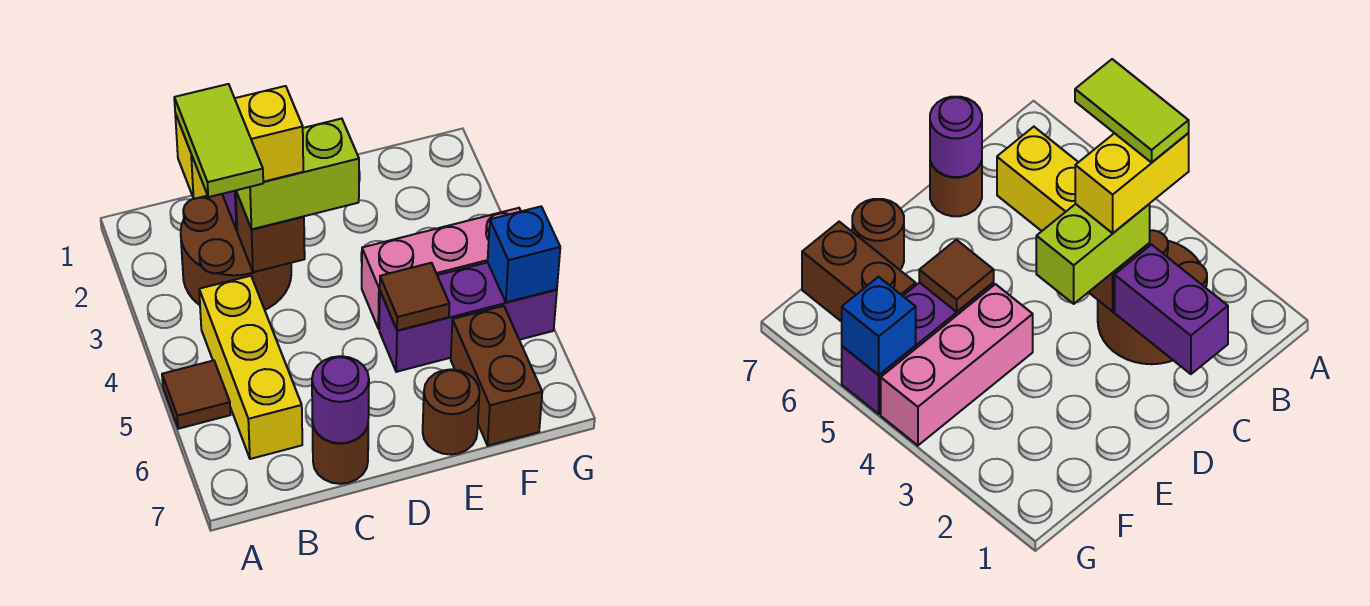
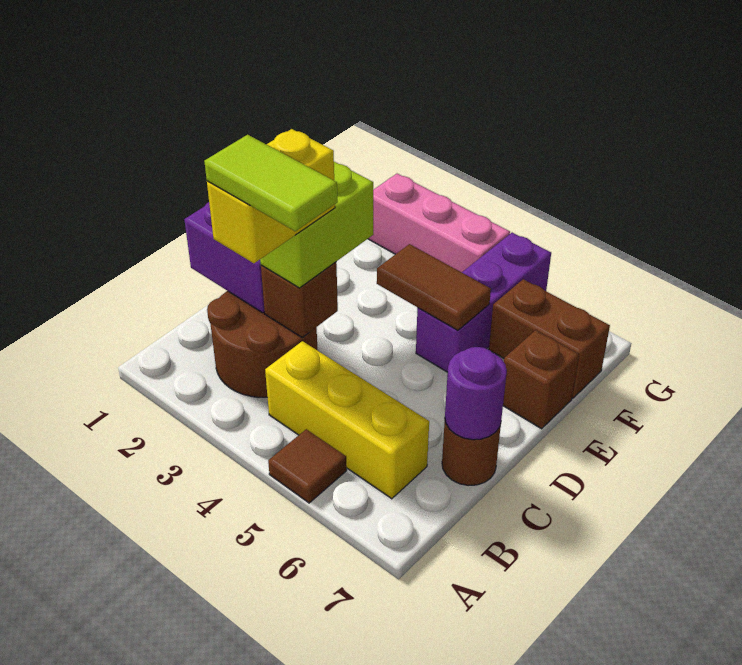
pink brick E4:G4 level 1 -> pink brick G2:G4 level 1
brown tile E5 level 2 -> brown tile E4:E5 level 2
brown round brick E7 level 1 -> brown brick E7 level 1
blue brick G5 level 2 -> none

